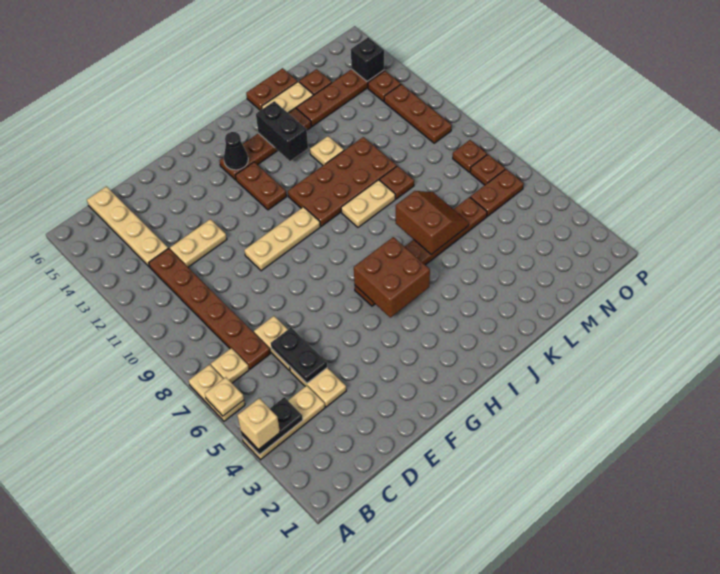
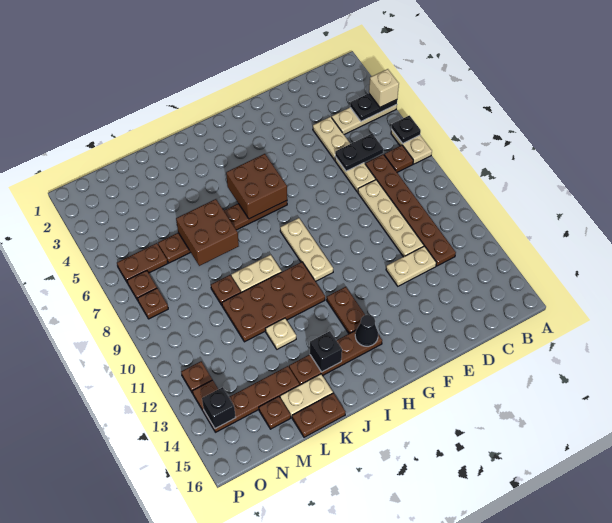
tan plate A6 level 2 -> black plate A6 level 2
tan plate B7 level 1 -> brown plate B7 level 1
tan plate C13:C16 level 1 -> tan plate D8:D11 level 1
black plate D5:D6 level 2 -> black plate C6:D6 level 2
tan plate F10:H10 level 1 -> tan plate H8:H10 level 1
black brick J13:J14 level 2 -> black brick J14 level 2
brown slope K6:L7 level 2 top K -> brown brick K6:L7 level 2
brown plate O10:O12 level 1 -> brown plate O12 level 1

